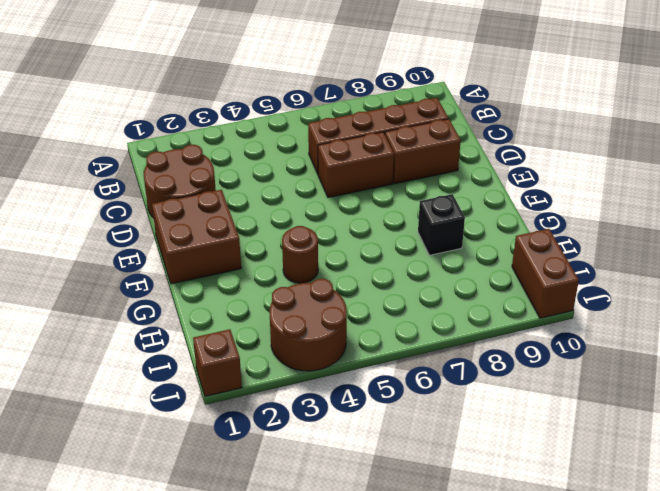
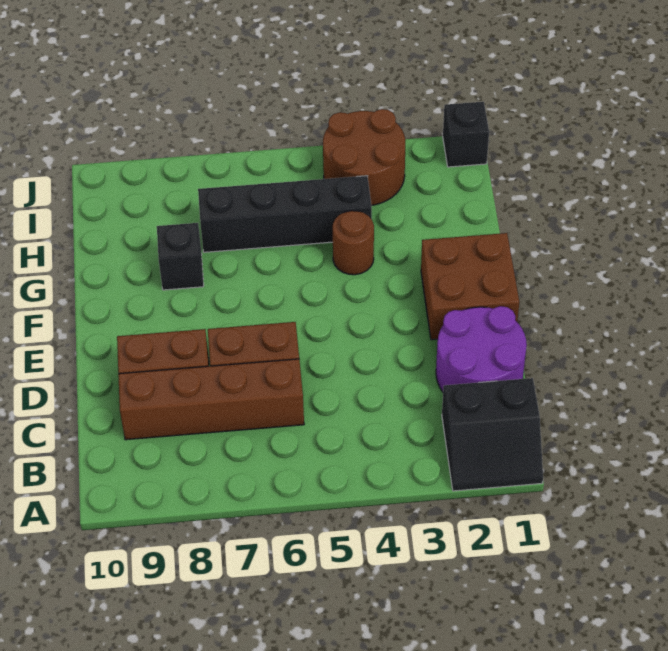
none -> black slope A1:B2 level 1 top B
brown round brick C1:D2 level 1 -> purple round brick C1:D2 level 1
none -> black brick H4:H7 level 1
brown brick I10:J10 level 1 -> none
brown brick J1 level 1 -> black brick J1 level 1

